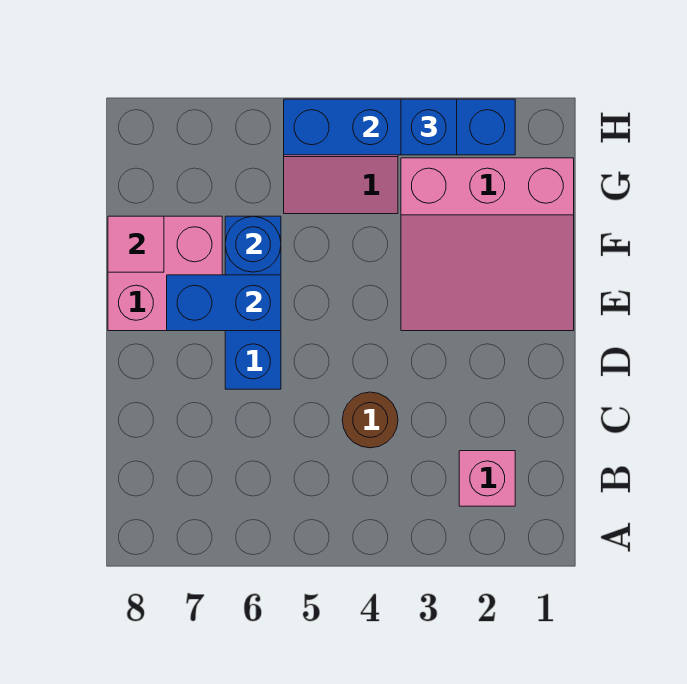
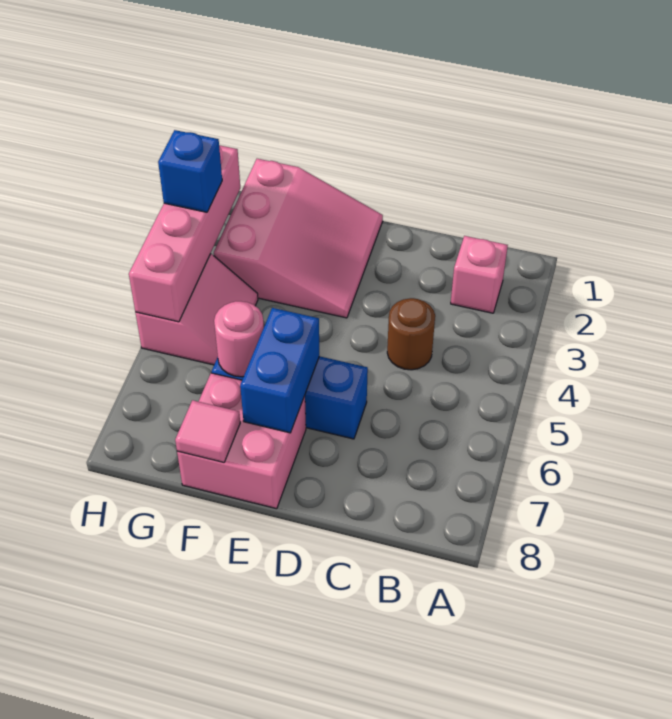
blue round brick F6 level 2 -> pink round brick F6 level 2
blue brick H2:H5 level 2 -> pink brick H2:H5 level 2

